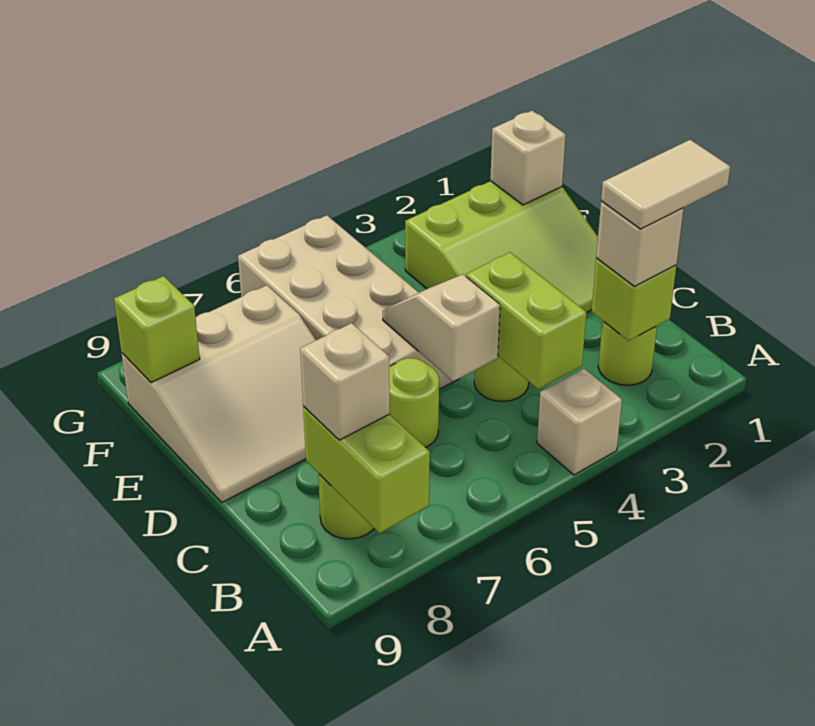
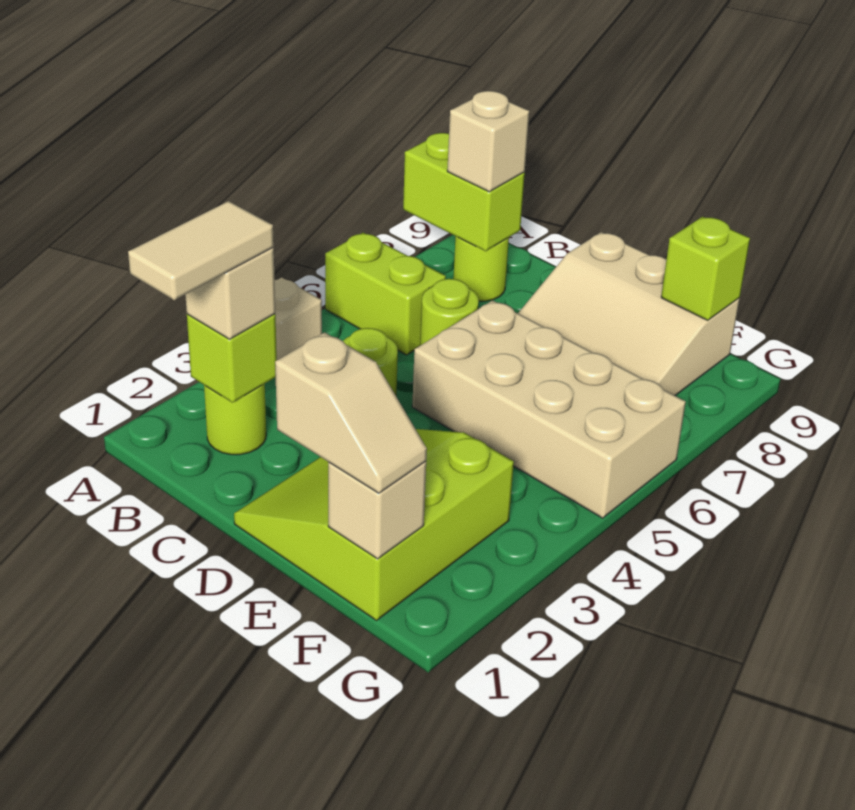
lime brick B4:C4 level 2 -> lime brick A6:B6 level 1
tan slope C5:D5 level 2 top C -> tan slope E1:F1 level 3 top E
tan slope D7:F9 level 1 top F -> tan slope D7:F9 level 1 top 9

